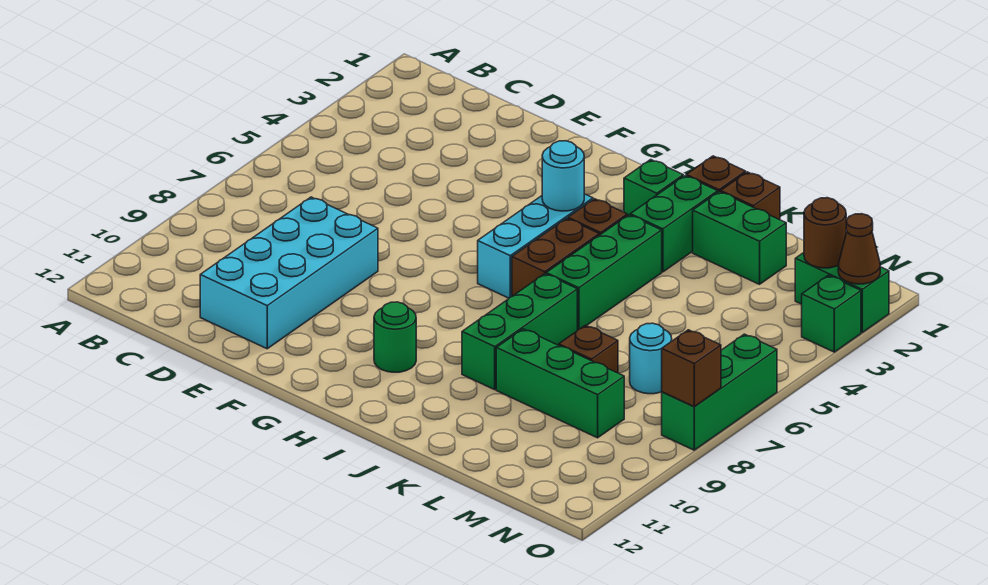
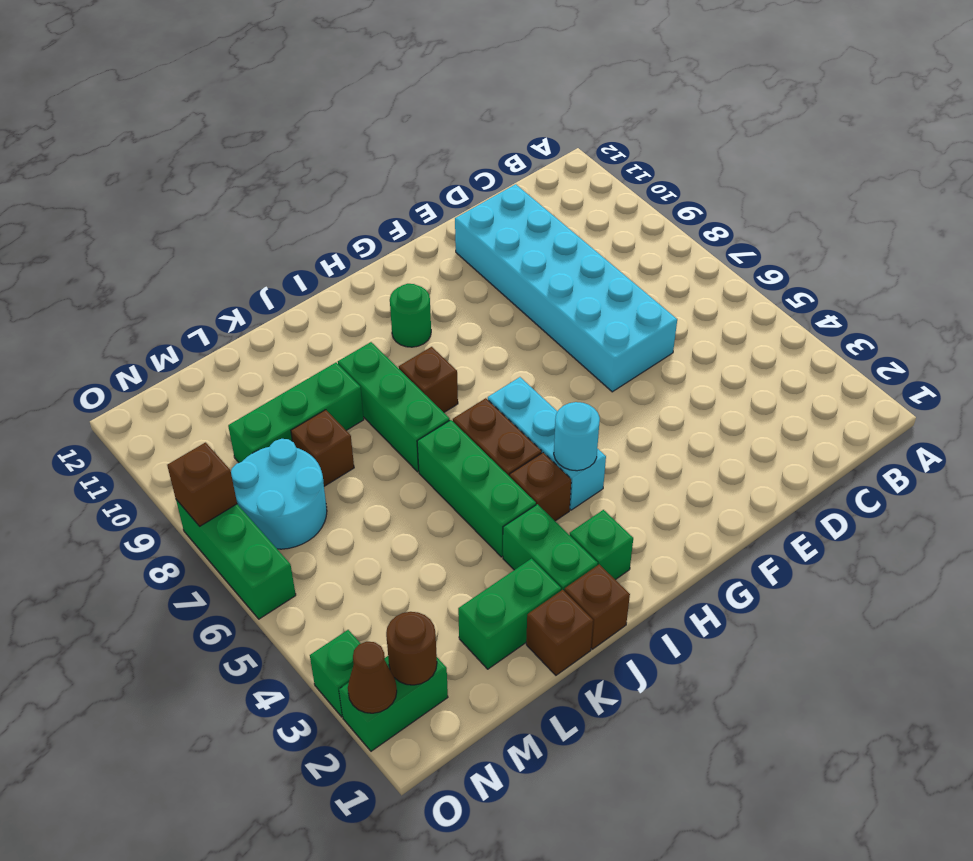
cyan brick D8:E11 level 1 -> cyan brick D6:E11 level 1
none -> brown brick I8 level 1
cyan round brick M7 level 1 -> cyan round brick M7:N8 level 1

